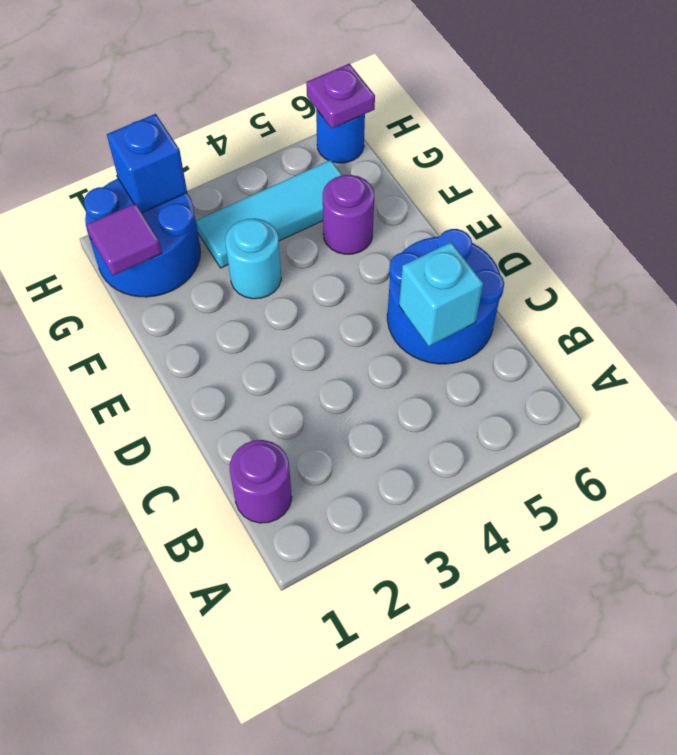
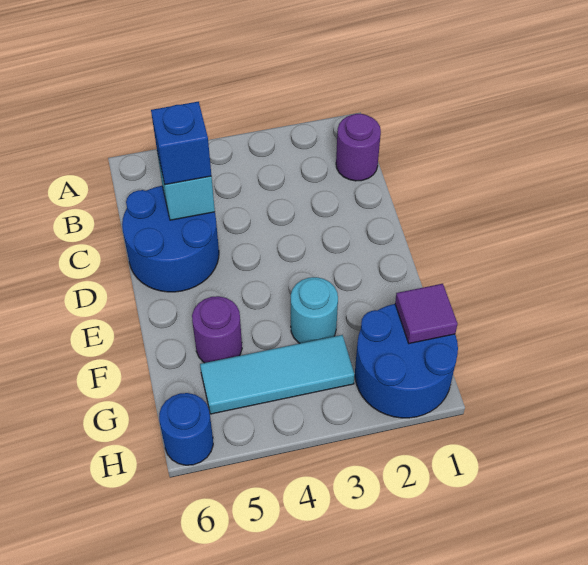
blue brick H2 level 2 -> blue brick C5 level 3
purple plate H6 level 2 -> none

